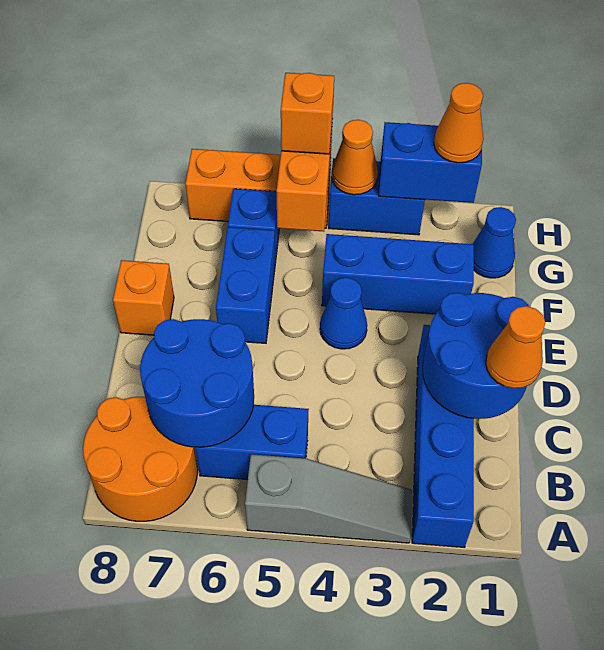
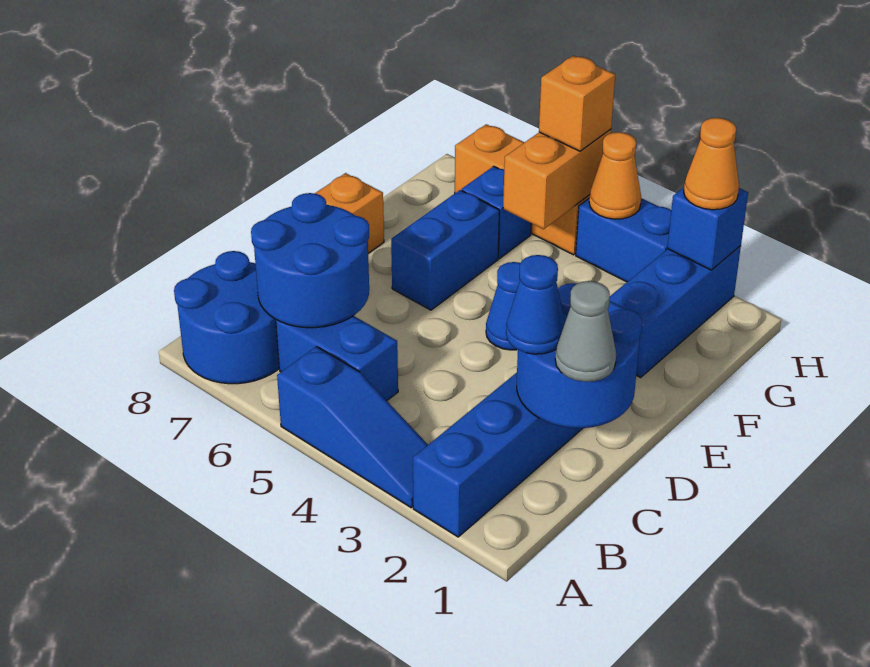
grey slope A3:A5 level 1 top 5 -> blue slope A3:A5 level 1 top 5
orange round brick A7:B8 level 1 -> blue round brick A7:B8 level 1
orange cone C1 level 3 -> grey cone C1 level 3
blue brick F2:F4 level 1 -> blue brick F2:H2 level 1
blue cone G1 level 1 -> blue cone C2 level 3
blue brick H2:H3 level 2 -> blue brick H2 level 2

